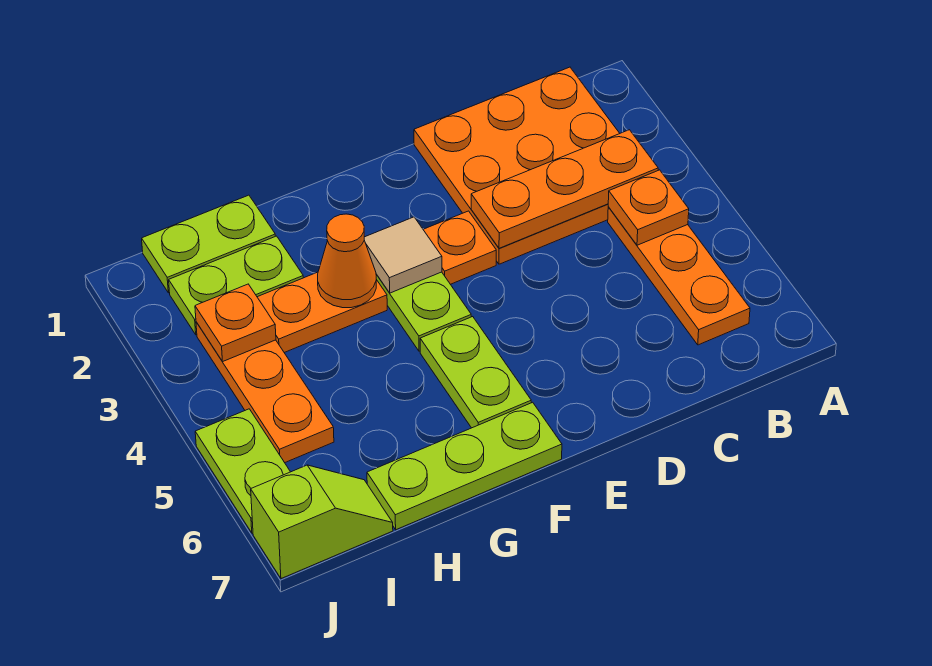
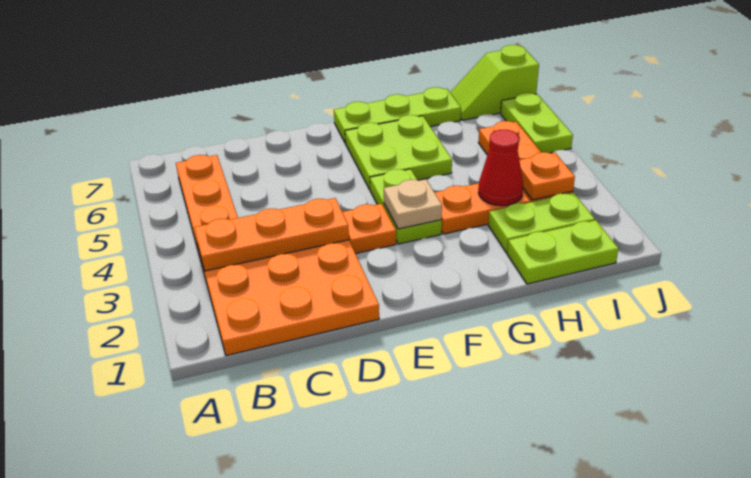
orange plate B4 level 2 -> none
tan tile F3 level 2 -> tan plate F3 level 2
lime plate F5:F6 level 1 -> lime plate F5:G6 level 1
orange cone G3 level 2 -> none
none -> red cone H3 level 2

